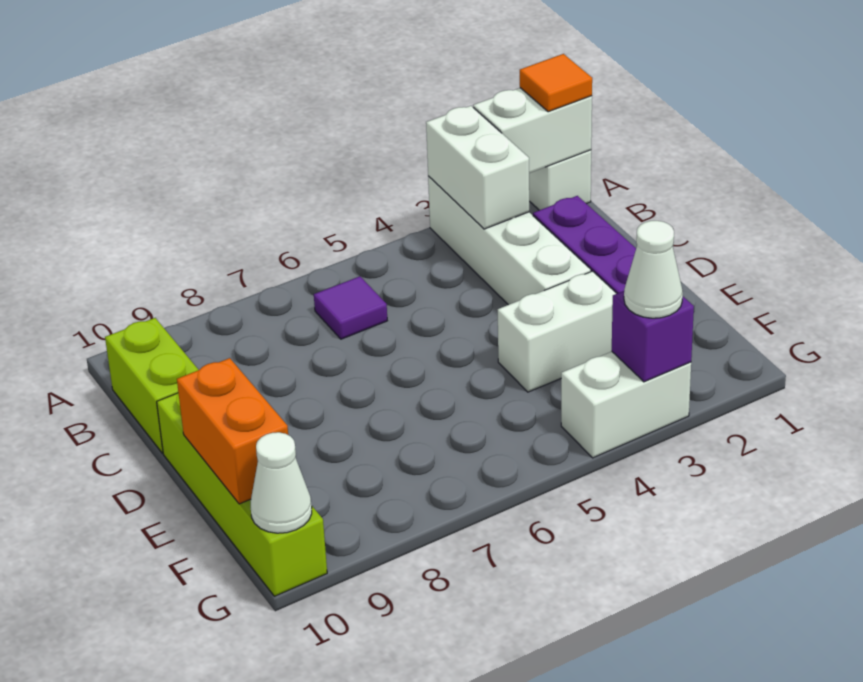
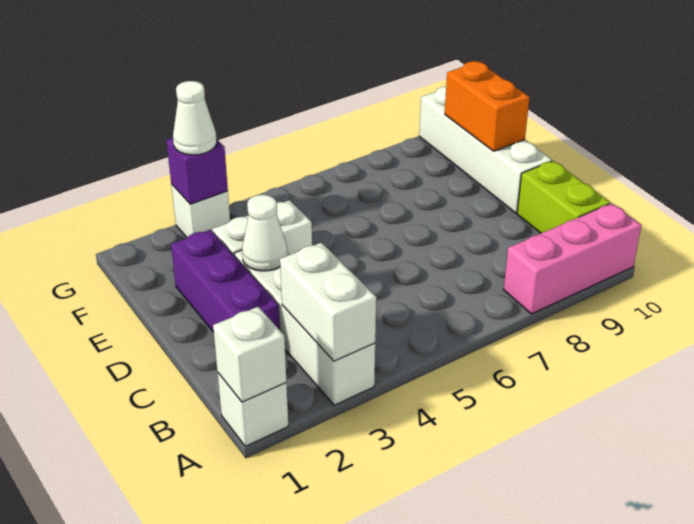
white brick A1:A2 level 2 -> white brick A1 level 2
orange tile A1 level 3 -> none
none -> pink brick A8:A10 level 1
purple tile B6 level 1 -> none
lime brick D10:G10 level 1 -> white brick D10:G10 level 1
white brick G3:G4 level 1 -> white brick G3 level 1
white cone G10 level 2 -> white cone D3 level 2

